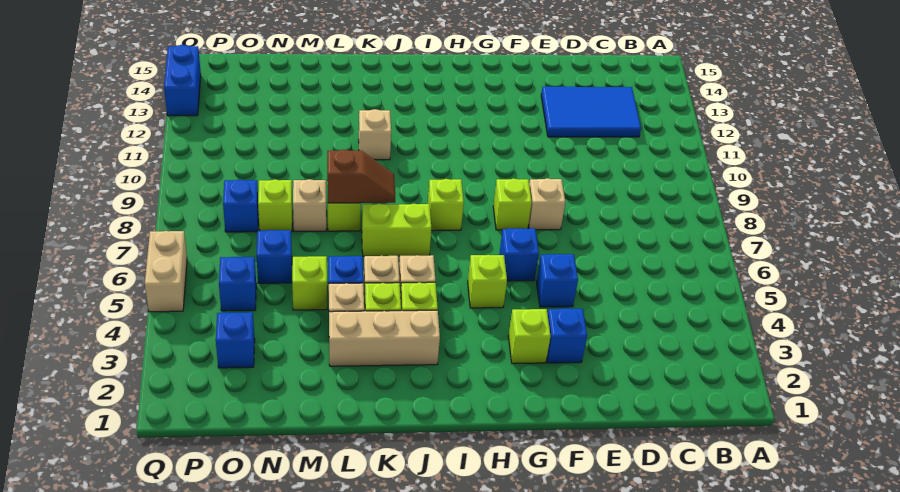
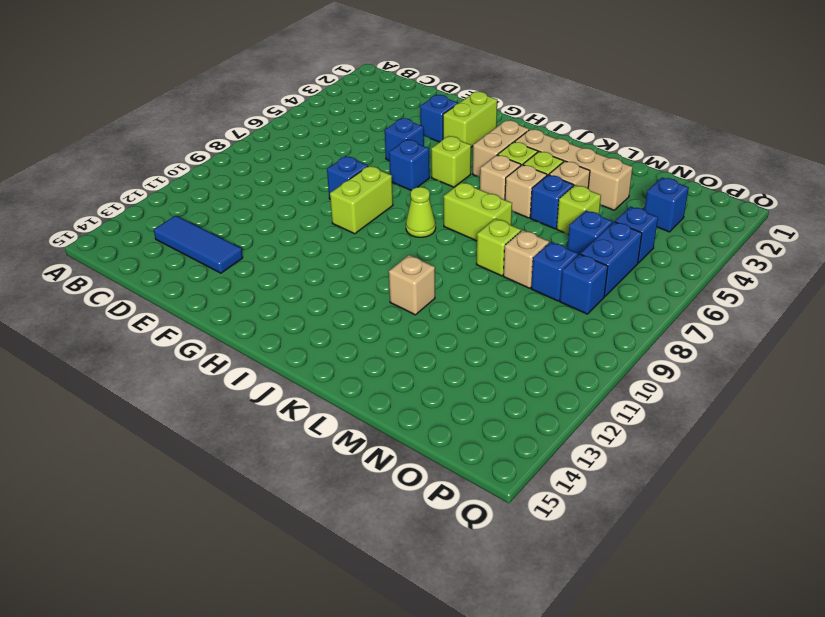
blue tile C12:E13 level 1 -> blue tile C13:E13 level 1
tan brick F8 level 1 -> blue brick F8 level 1
lime brick G3 level 1 -> lime brick G2:G3 level 1
lime brick G8 level 1 -> lime brick G8:G9 level 1
lime brick I8 level 1 -> lime cone I8 level 1
tan brick J3:L3 level 1 -> tan brick J3:M3 level 1
brown slope K8:L8 level 2 top L -> none
lime brick N8 level 1 -> blue brick N8 level 1
tan brick Q5:Q6 level 1 -> tan brick I3:I4 level 1
blue brick Q13:Q14 level 1 -> blue brick O6:O7 level 1

